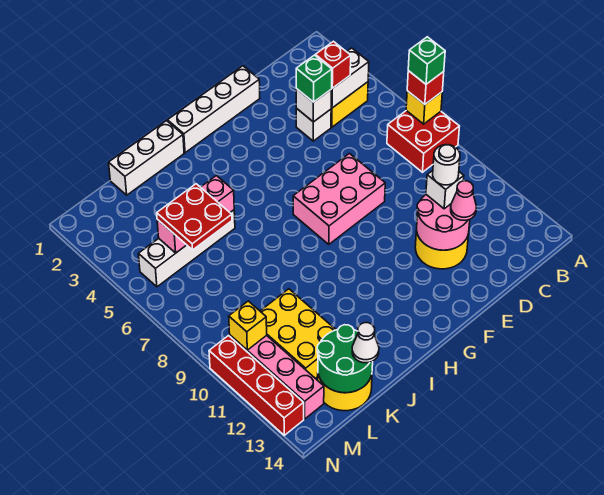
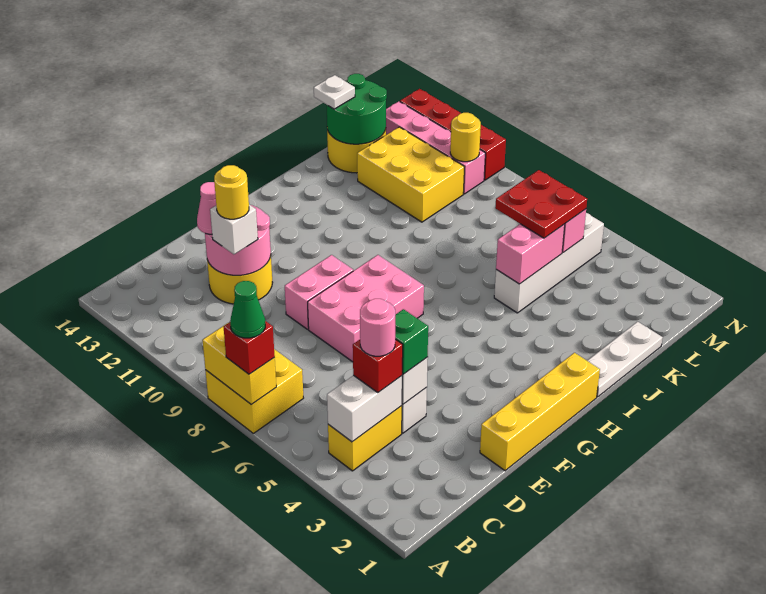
red brick A7:B8 level 1 -> yellow brick A7:B8 level 1
yellow brick A7 level 2 -> yellow brick A7:A8 level 2
green brick A7 level 4 -> green cone A7 level 4
none -> pink round brick C4 level 4
white round brick D11 level 4 -> yellow round brick D11 level 4
white brick E1:H1 level 1 -> yellow brick E1:H1 level 1
none -> pink brick E9:F9 level 1
white brick I1:K1 level 1 -> white plate I1:K1 level 1
white cone K14 level 3 -> white plate K14 level 3
yellow brick M10 level 2 -> yellow round brick M10 level 2

